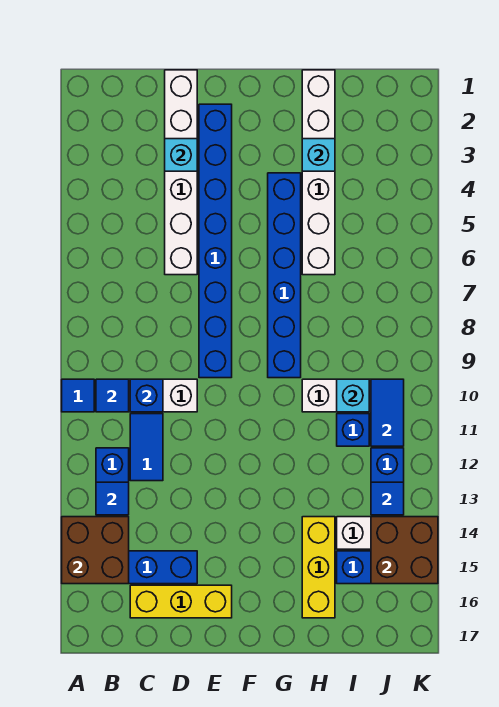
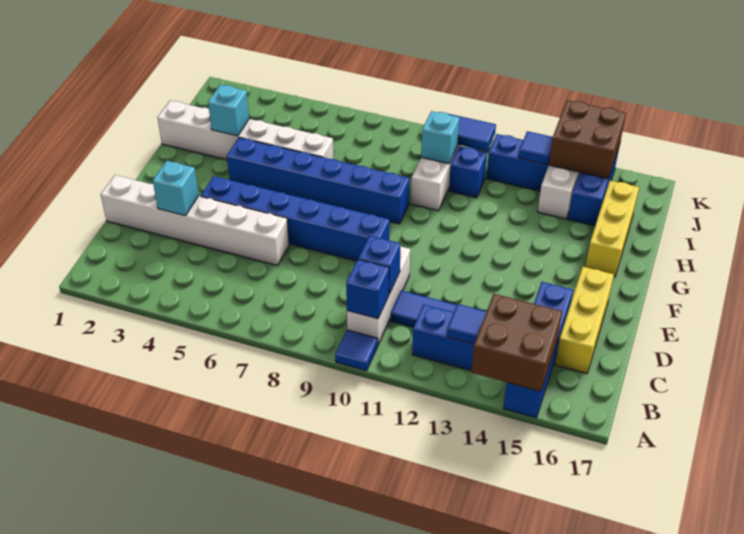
blue tile B10 level 2 -> blue brick B10 level 2
blue brick E2:E9 level 1 -> blue brick E4:E9 level 1
yellow brick H14:H16 level 1 -> yellow brick G16:I16 level 1

